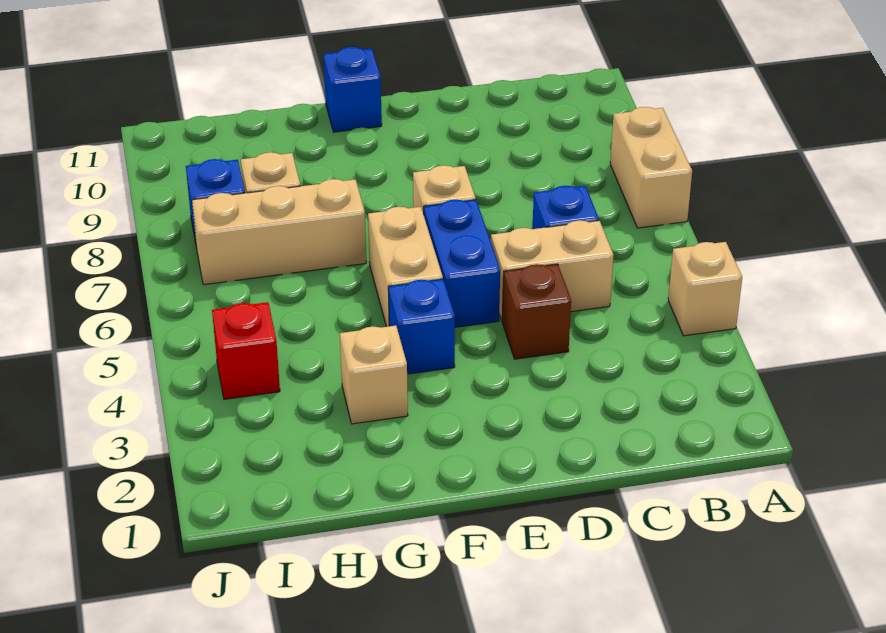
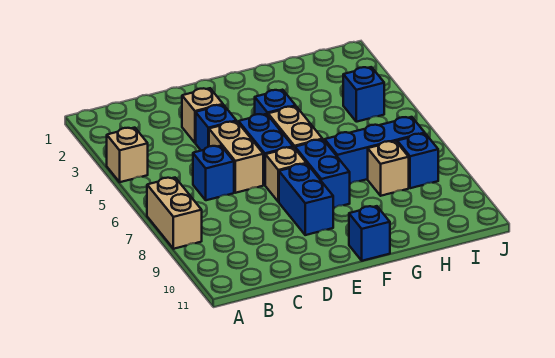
tan brick C5:D5 level 1 -> tan brick D5:D6 level 1
brown brick D4 level 1 -> blue brick D4 level 1
none -> blue brick E8:E9 level 1
none -> blue brick F7:F8 level 1
tan brick G3 level 1 -> tan brick D3 level 1
tan brick G7:I7 level 1 -> blue brick G7:I7 level 1
red brick I4 level 1 -> blue brick I4 level 1

